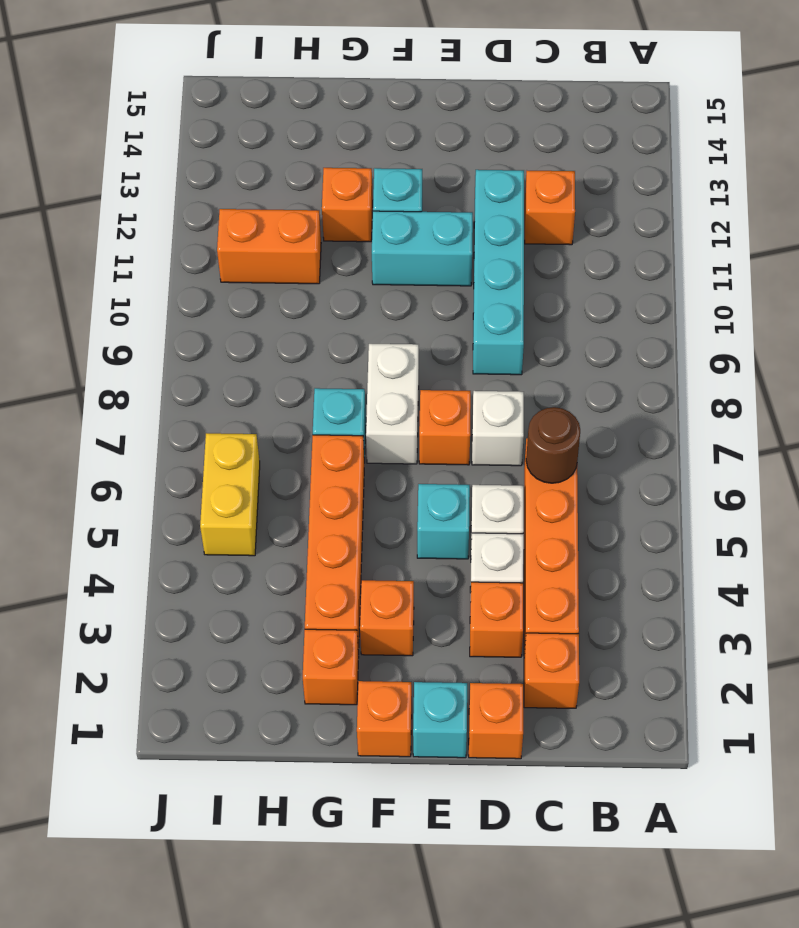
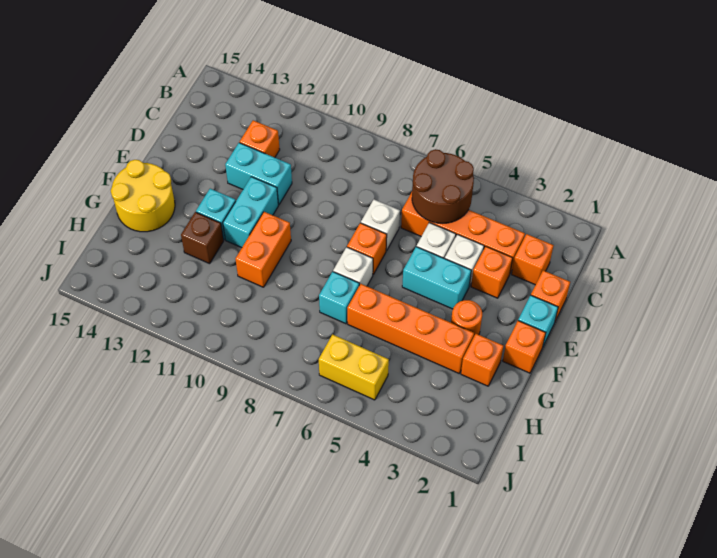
brown round brick C6 level 2 -> brown round brick B5:C6 level 2
cyan brick D9:D12 level 1 -> cyan brick D11:D12 level 1
cyan brick E5 level 1 -> cyan brick E4:E5 level 1
orange brick F3 level 1 -> orange round brick F3 level 1
white brick F7:F8 level 1 -> white brick F7 level 1
none -> yellow round brick F14:G15 level 1
orange brick G12 level 1 -> brown brick G12 level 1
orange brick H11:I11 level 1 -> orange brick F10:G10 level 1

